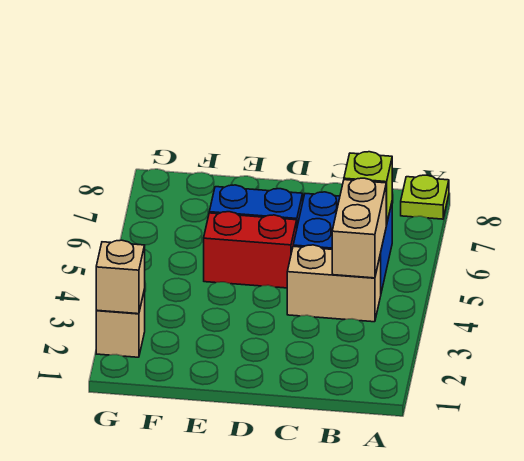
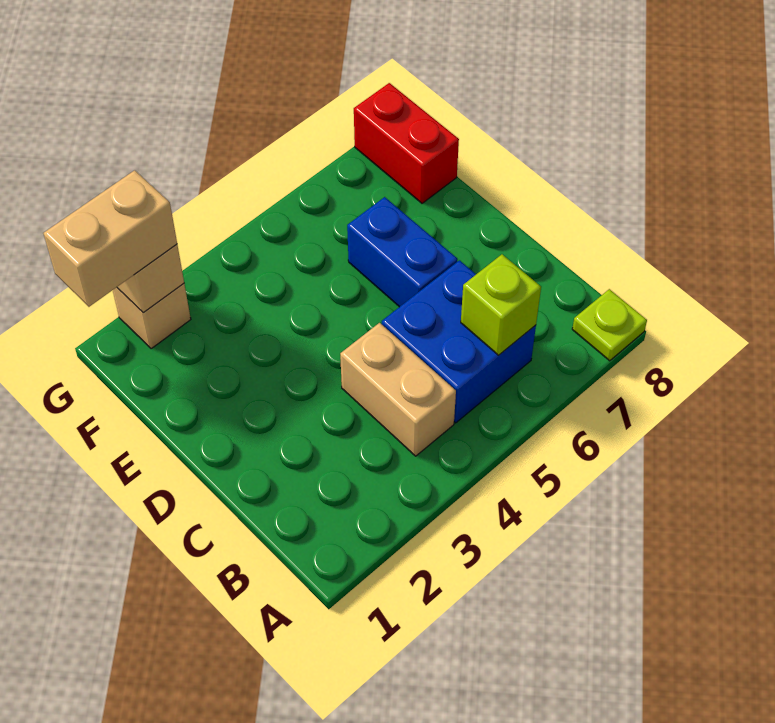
tan brick B4:B5 level 2 -> tan brick G1:G2 level 3
red brick D5:E5 level 1 -> red brick F8:G8 level 1

